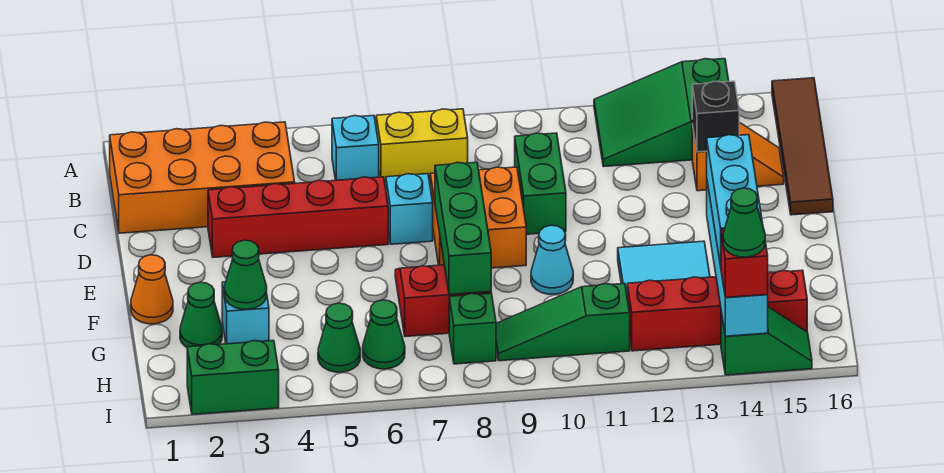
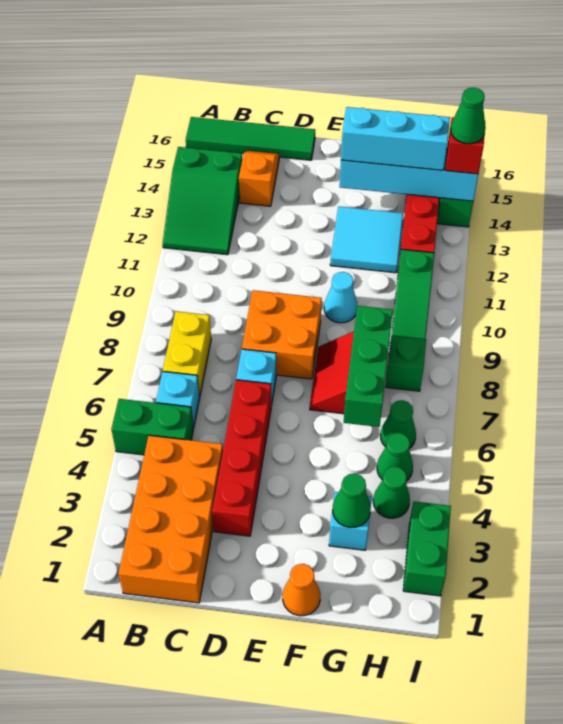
brown tile A16:D16 level 1 -> green tile A16:D16 level 1
green brick C10:D10 level 1 -> green brick A5:B5 level 1
black brick C14 level 2 -> none
green brick E8:G8 level 2 -> green brick G6:G8 level 2
green cone G2 level 1 -> green cone H4 level 1

